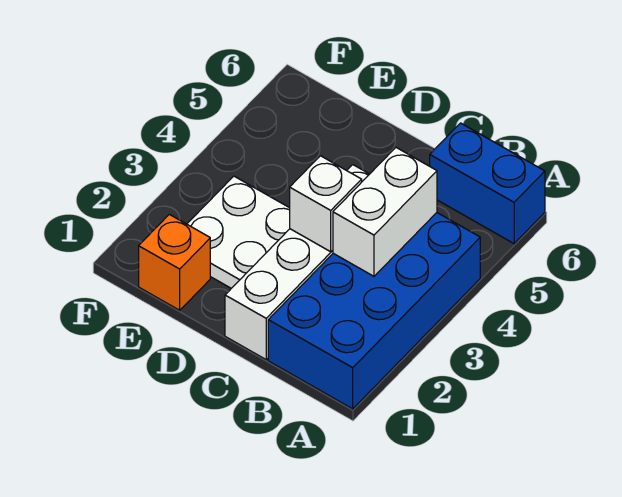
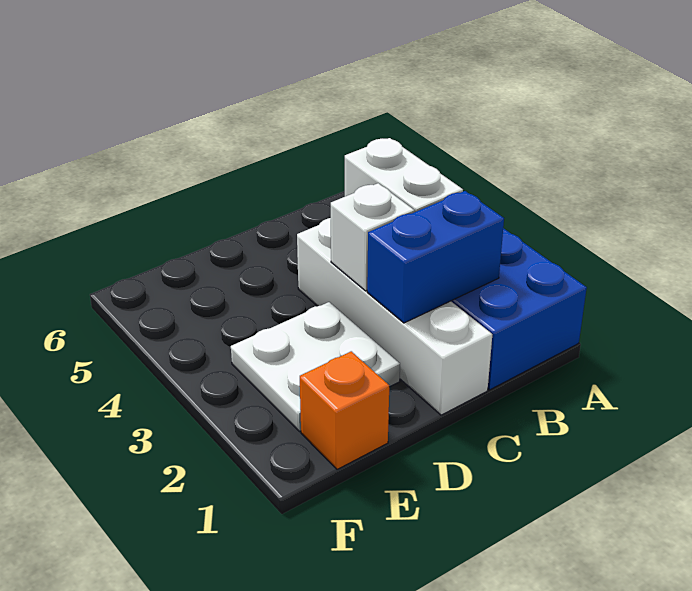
blue brick A6:B6 level 1 -> blue brick B2:C2 level 2

